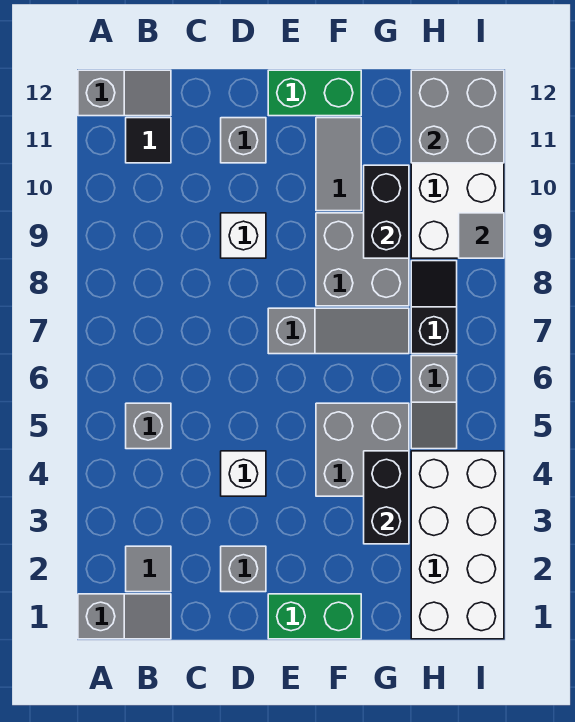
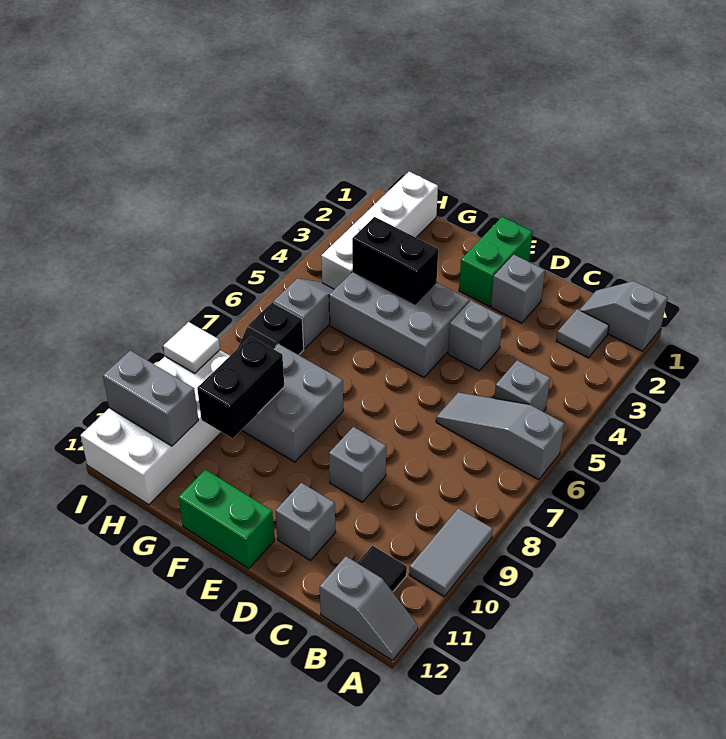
grey slope A12:B12 level 1 top A -> grey slope A12:B12 level 1 top B
white brick D4 level 1 -> grey brick D4 level 1
white brick D9 level 1 -> grey brick D9 level 1
green brick E1:F1 level 1 -> green brick E1:E2 level 1
grey slope E7:G7 level 1 top E -> grey slope A6:C6 level 1 top A
grey brick F4:G5 level 1 -> grey brick E4:G5 level 1
grey tile F10:F11 level 1 -> grey tile A9:A10 level 1
black brick G3:G4 level 2 -> black brick F4:G4 level 2
white brick H1:I4 level 1 -> white brick H1:H4 level 1
grey brick H11:I12 level 2 -> grey brick H11:I11 level 2
grey tile I9 level 2 -> white tile I9 level 2

